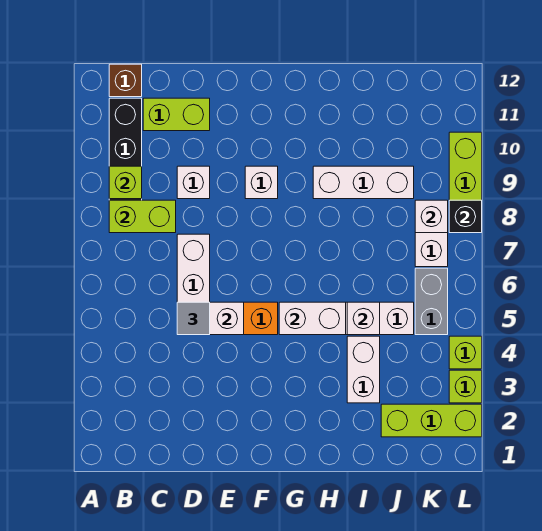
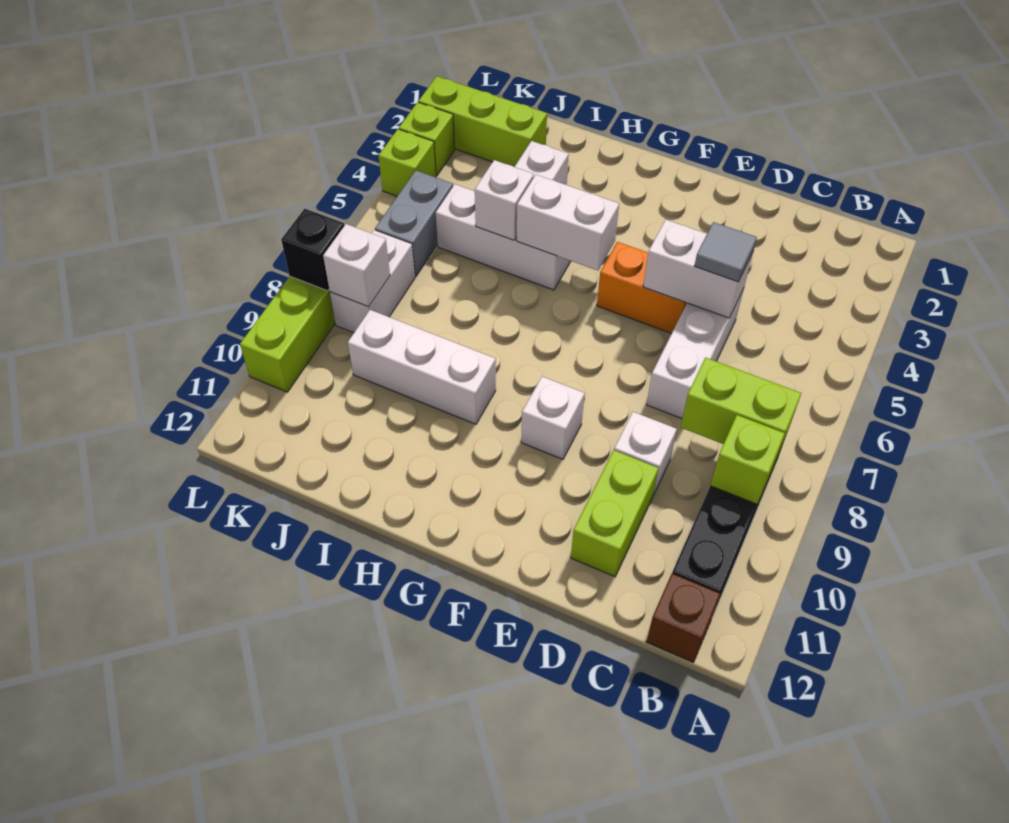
lime brick C11:D11 level 1 -> lime brick D10:D11 level 1

